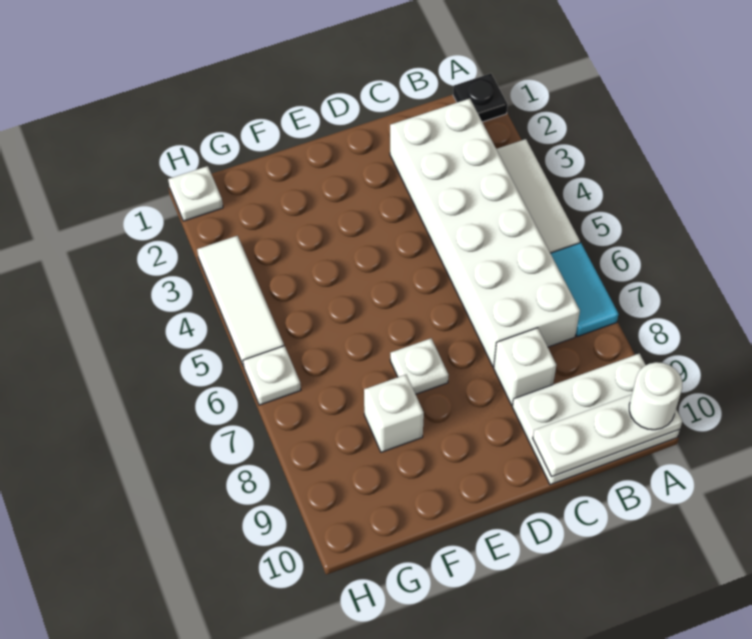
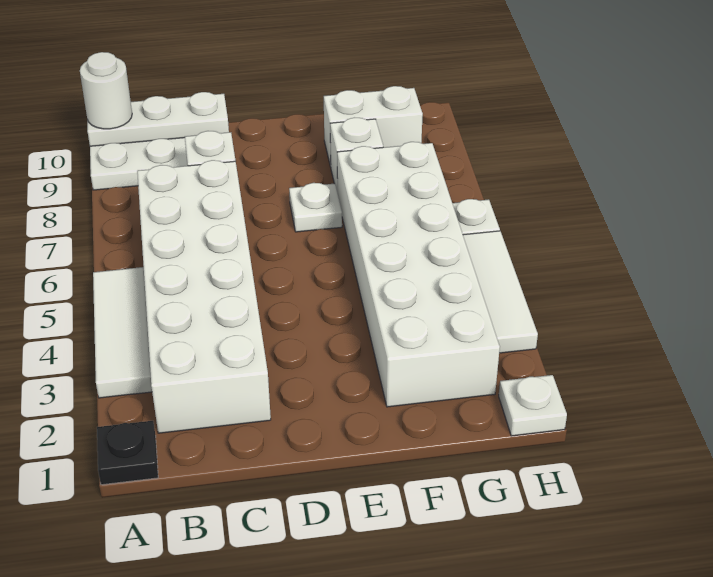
cyan tile A6:A7 level 1 -> none
none -> white brick F2:G7 level 1
none -> white brick F9:G9 level 1

